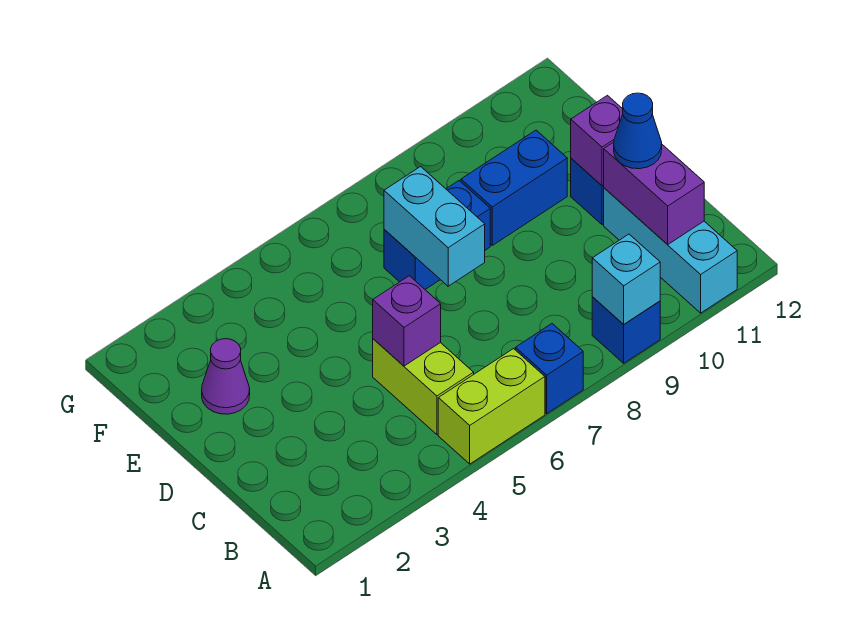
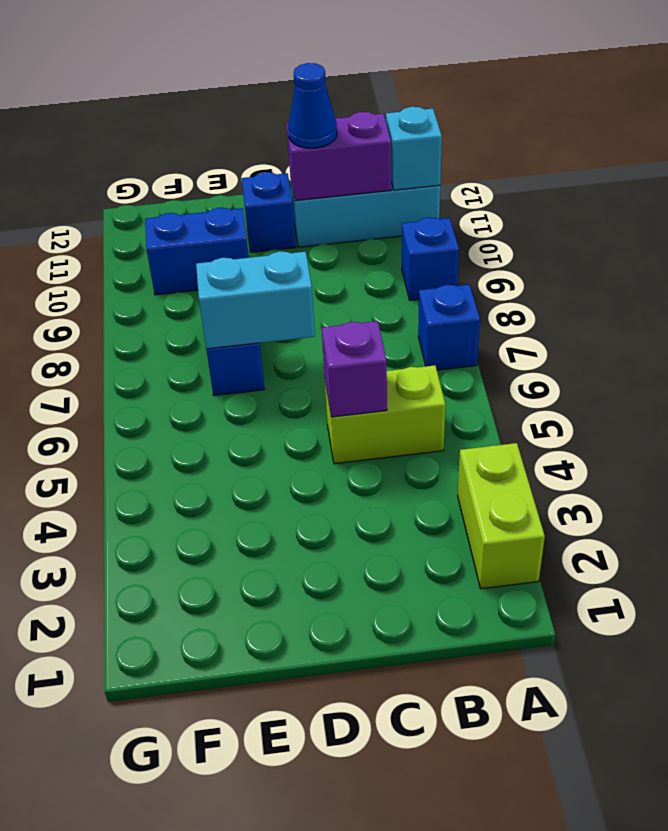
lime brick A5:A6 level 1 -> lime brick A2:A3 level 1
cyan brick A9 level 2 -> cyan brick A11 level 2
purple brick D11 level 2 -> none
purple cone E2 level 1 -> none
blue brick E9:E10 level 1 -> blue brick E10:F10 level 1

